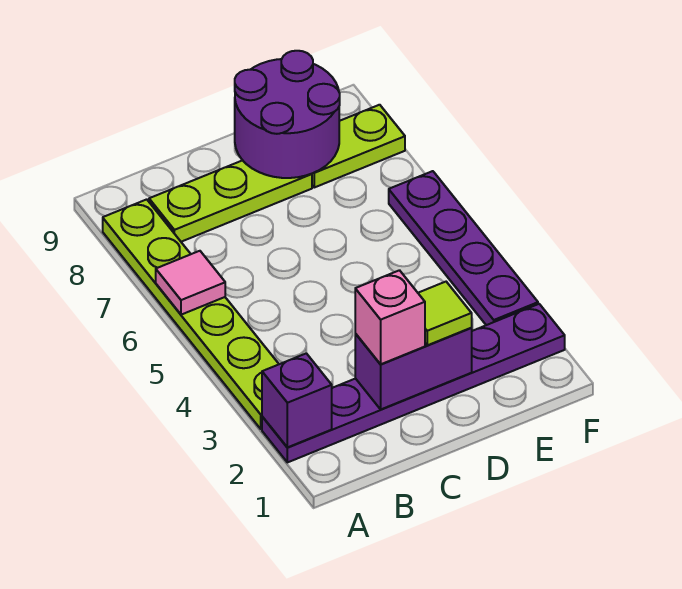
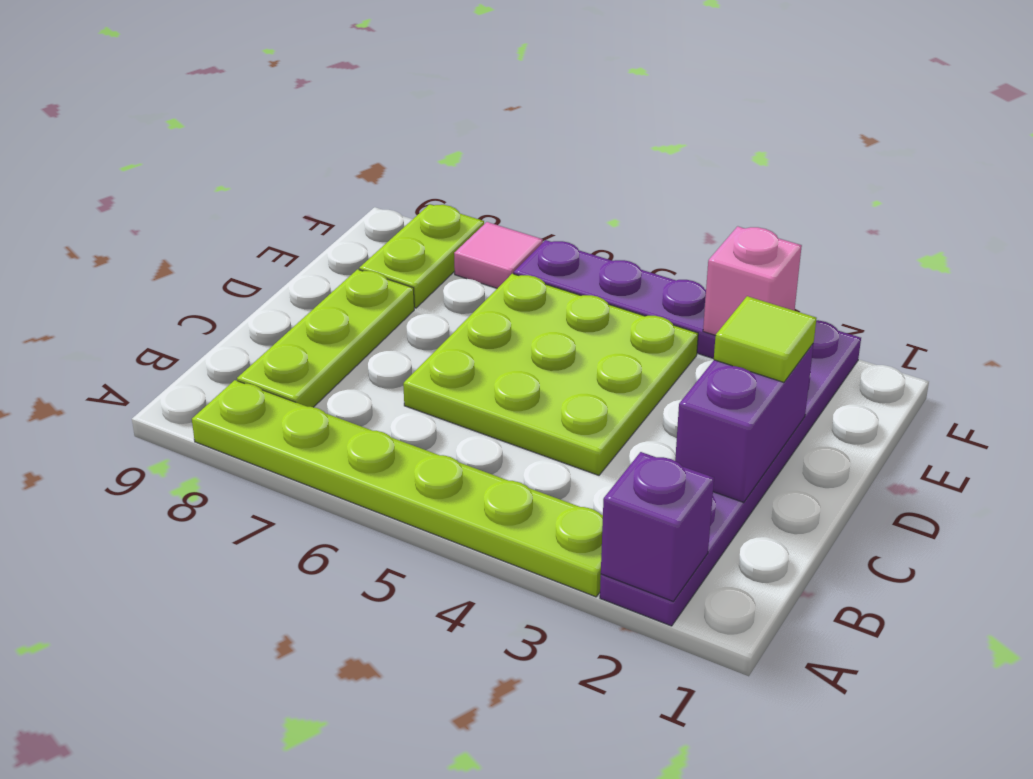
pink tile A6 level 2 -> pink tile F7 level 1
pink brick C2 level 3 -> pink brick F3 level 2
none -> lime plate C4:E6 level 1
purple round brick D8:E9 level 2 -> none

